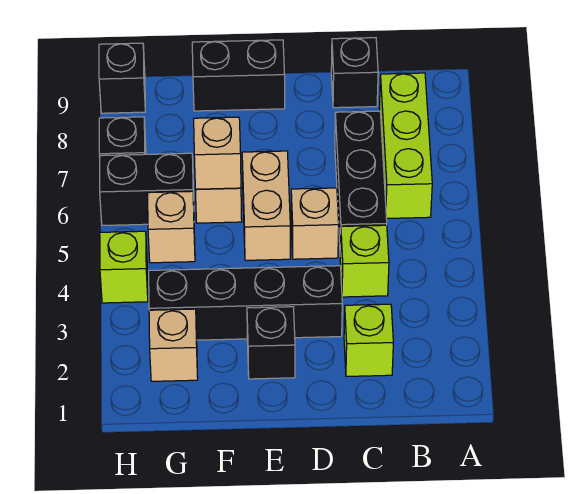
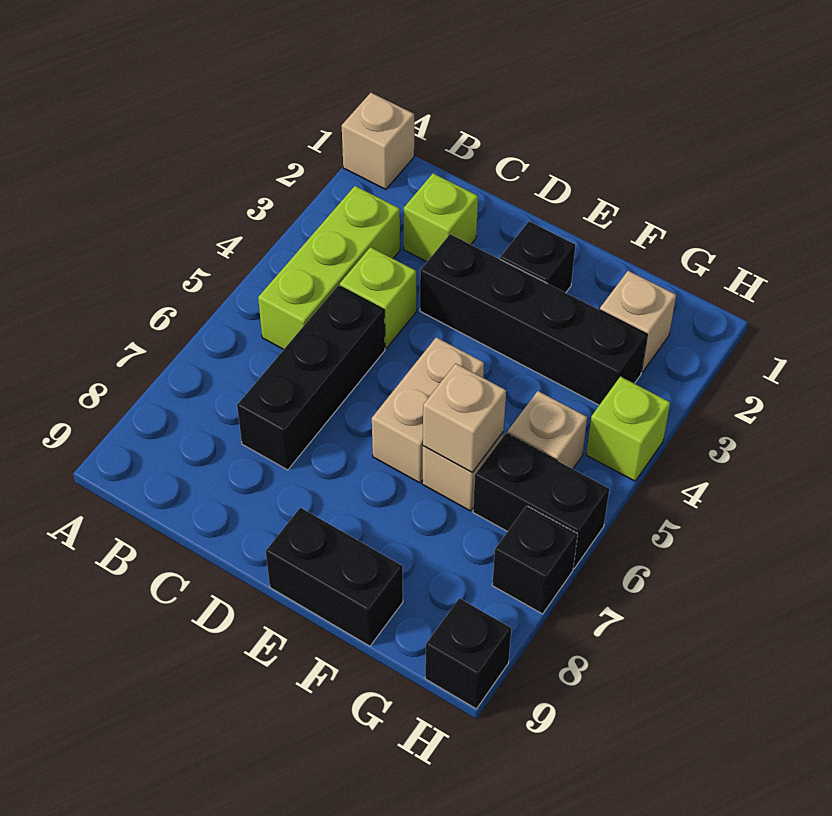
lime brick B6:B8 level 1 -> lime brick B3:B5 level 1
black brick C9 level 1 -> none
tan brick D5 level 1 -> tan brick A1 level 1

